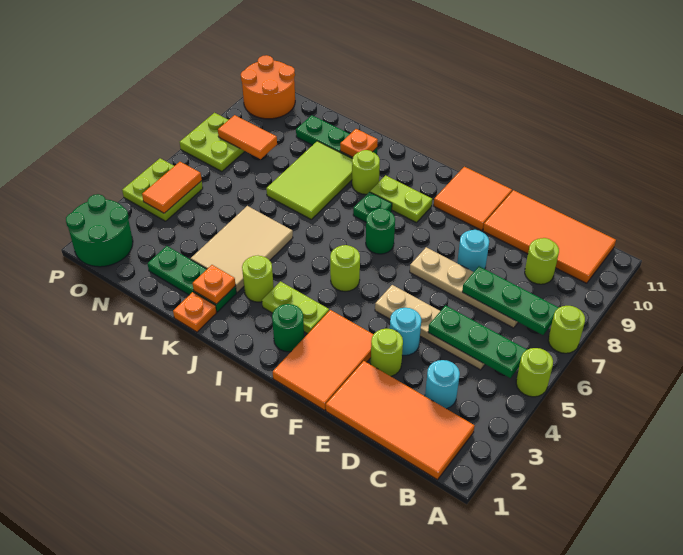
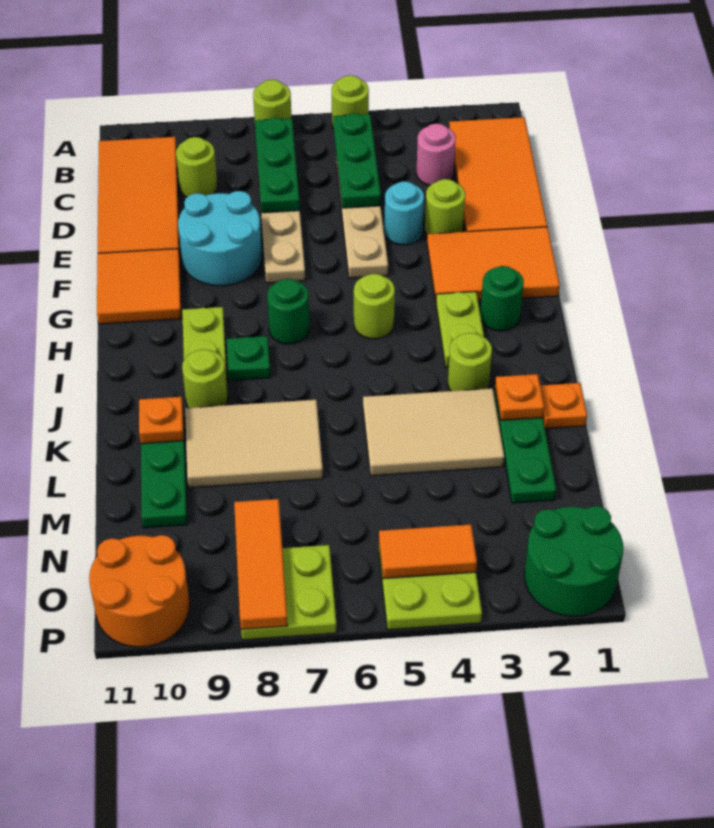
cyan round brick C3 level 1 -> pink round brick C3 level 1
cyan round brick E8 level 1 -> cyan round brick E8:F9 level 1
lime tile K7:L9 level 1 -> tan tile K7:L9 level 1
orange tile N8:O8 level 2 -> orange tile N8:P8 level 2

